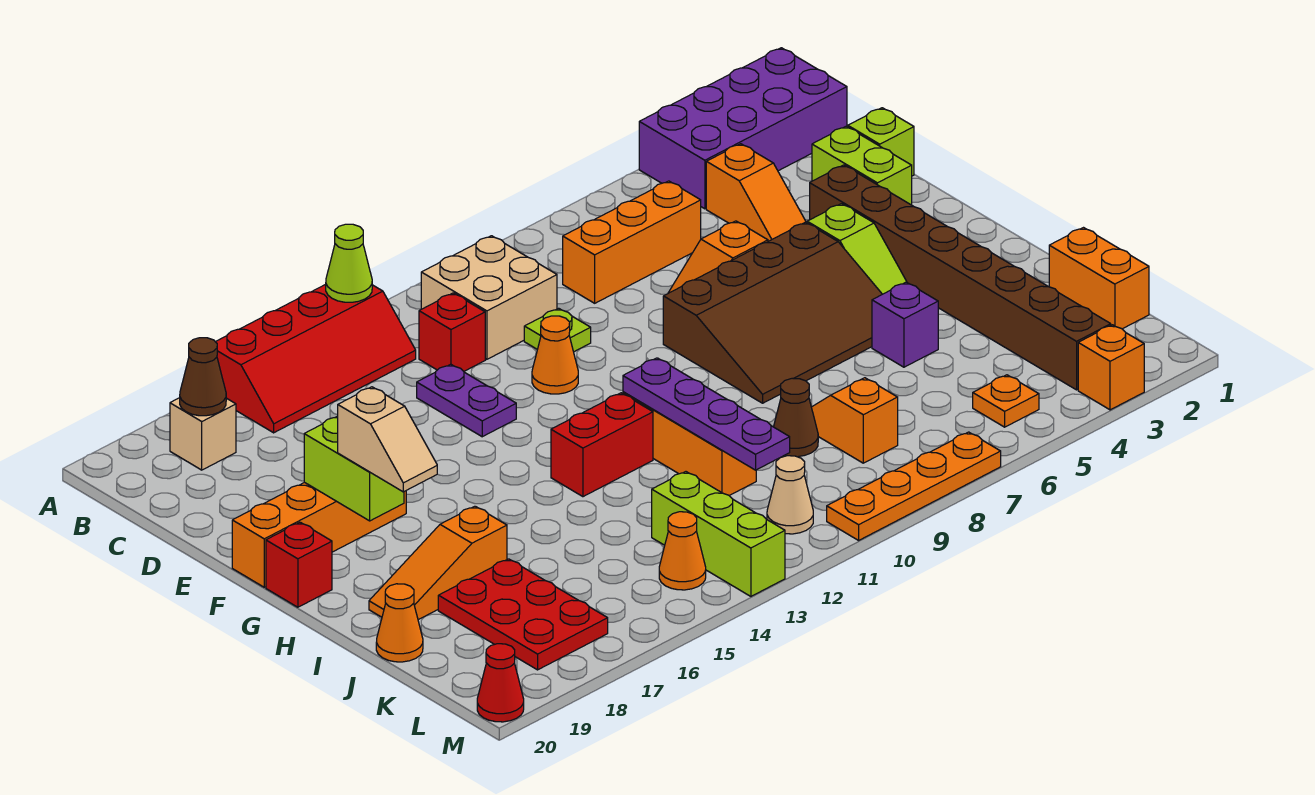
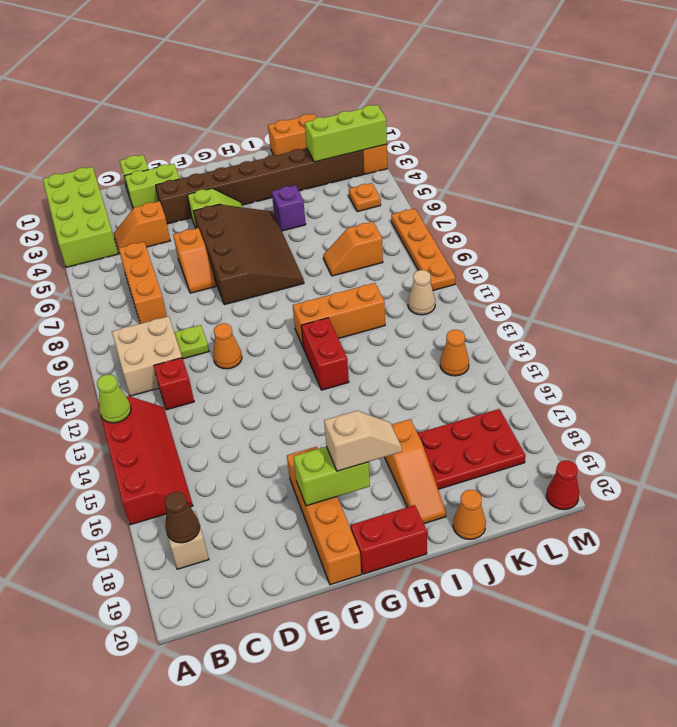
purple brick A1:B4 level 1 -> lime brick A1:B4 level 1
orange slope C4:D4 level 1 top C -> orange slope C4:D4 level 1 top D
purple plate D13:E13 level 1 -> none
red brick G20 level 1 -> red brick G20:H20 level 1
purple plate H11:K11 level 2 -> none
brown cone J9 level 1 -> none
lime brick K13:M13 level 1 -> lime brick K3:M3 level 2

